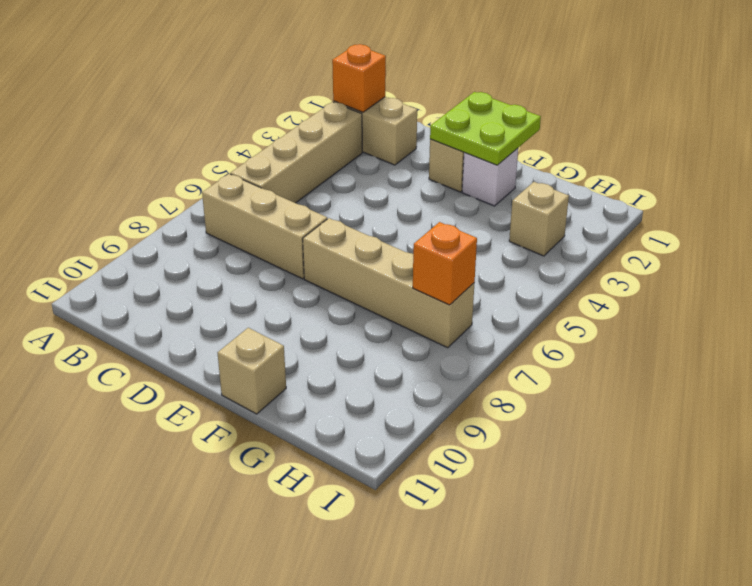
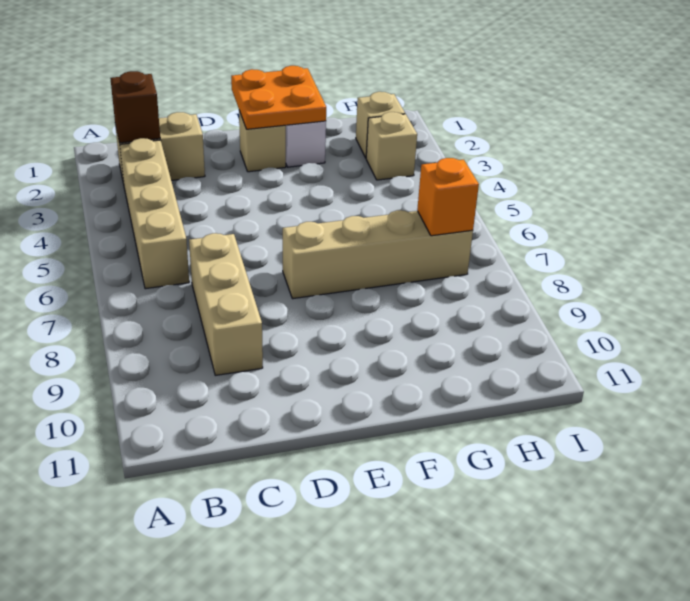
orange brick B2 level 2 -> brown brick B2 level 2
tan brick B7:D7 level 1 -> tan brick C7:C9 level 1
lime plate E1:F2 level 2 -> orange plate E1:F2 level 2
tan brick F11 level 1 -> tan brick H2 level 1

